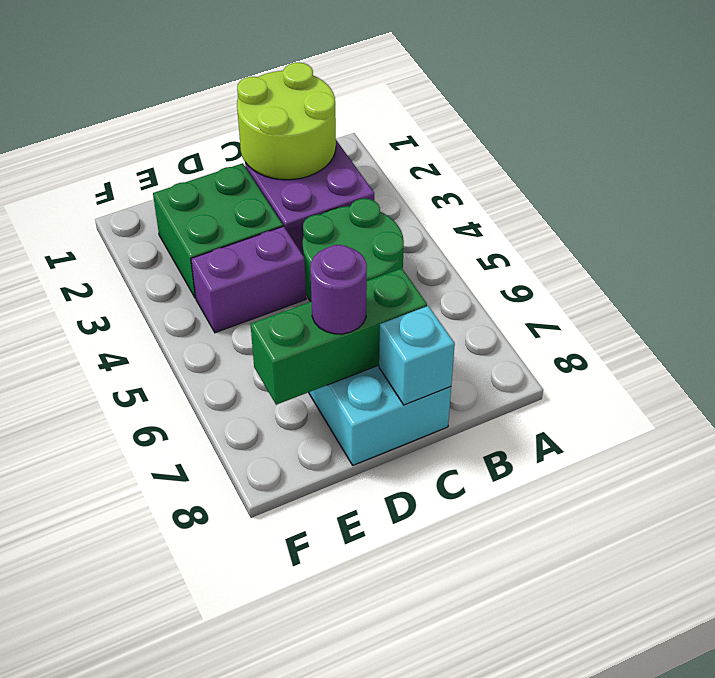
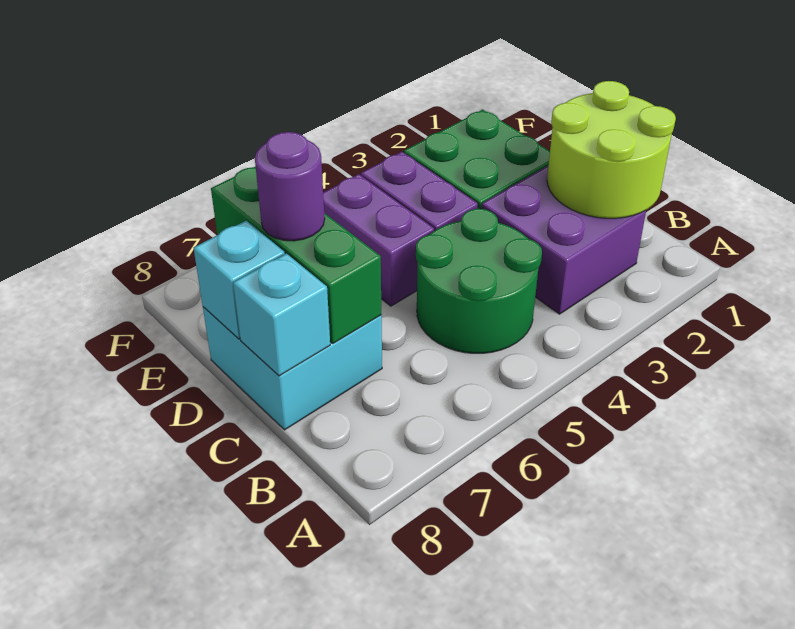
none -> purple brick D5:E5 level 1
none -> cyan brick D8 level 2

